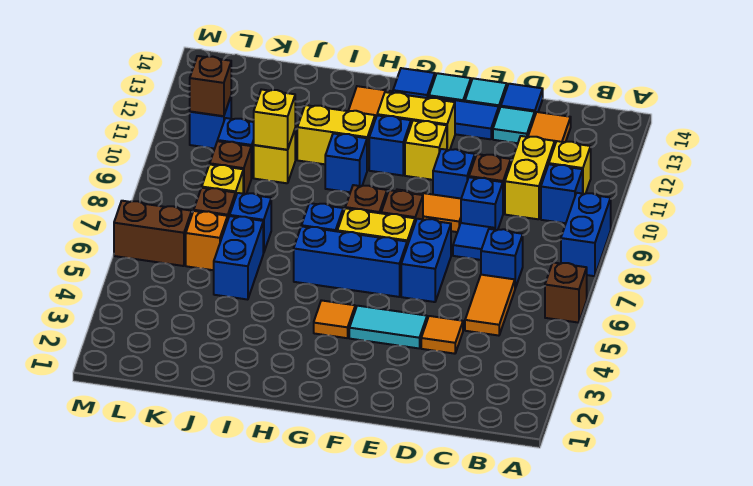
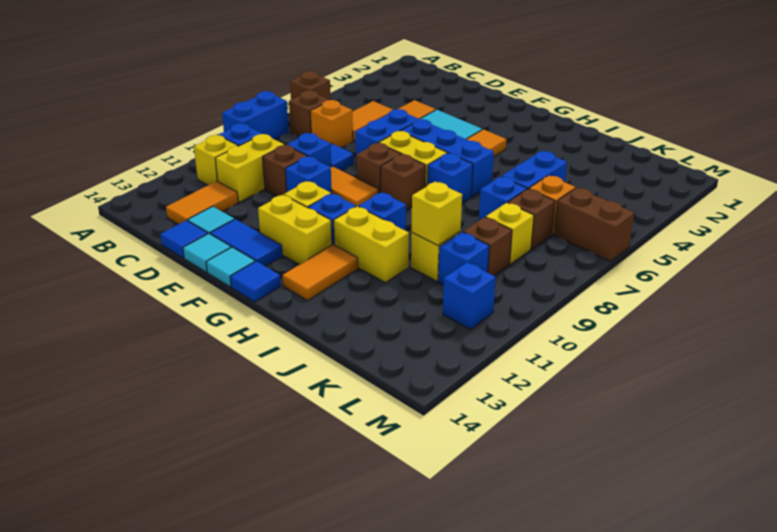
blue brick C7 level 1 -> orange brick C7 level 1
brown brick L11 level 2 -> brown brick B7 level 1

